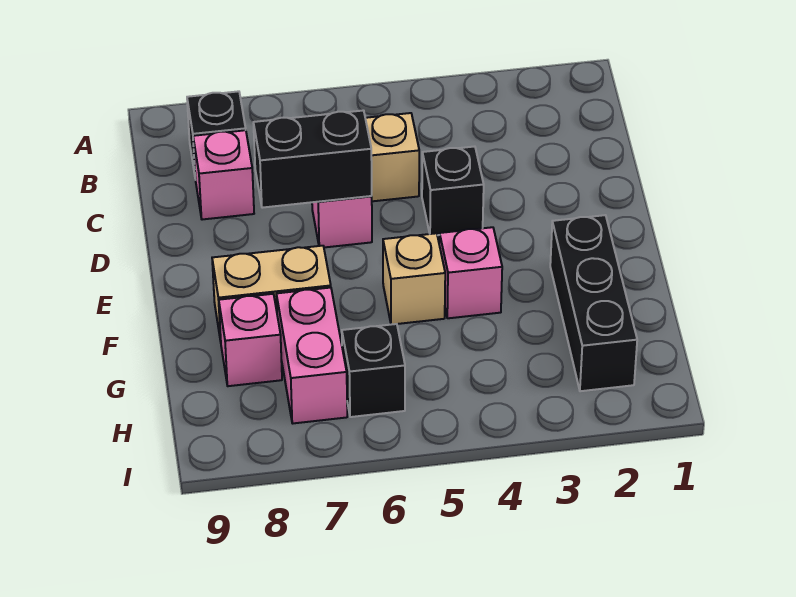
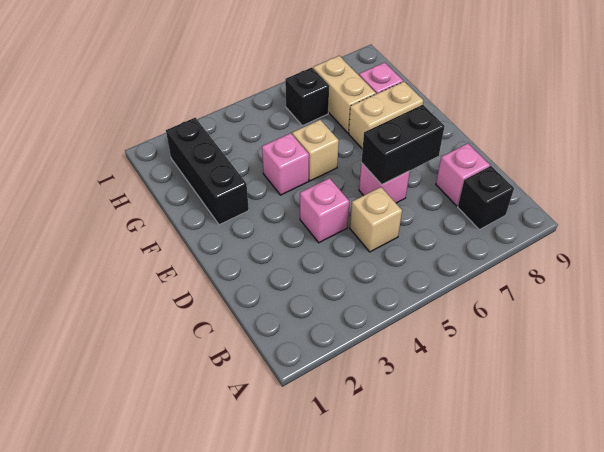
black brick D4 level 1 -> pink brick D4 level 1
pink brick G7:H7 level 1 -> tan brick G7:H7 level 1

